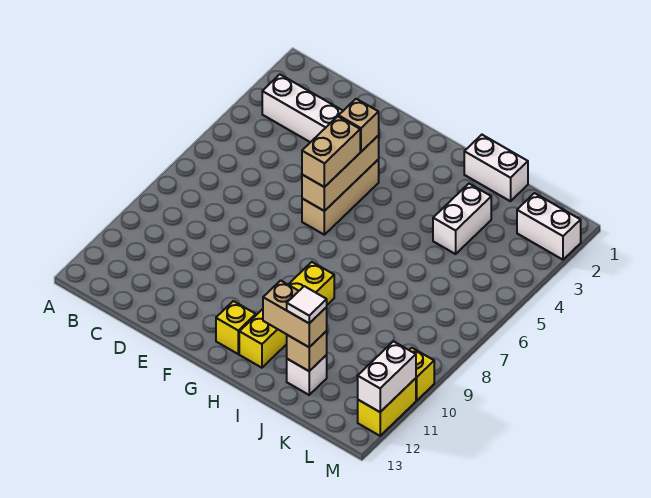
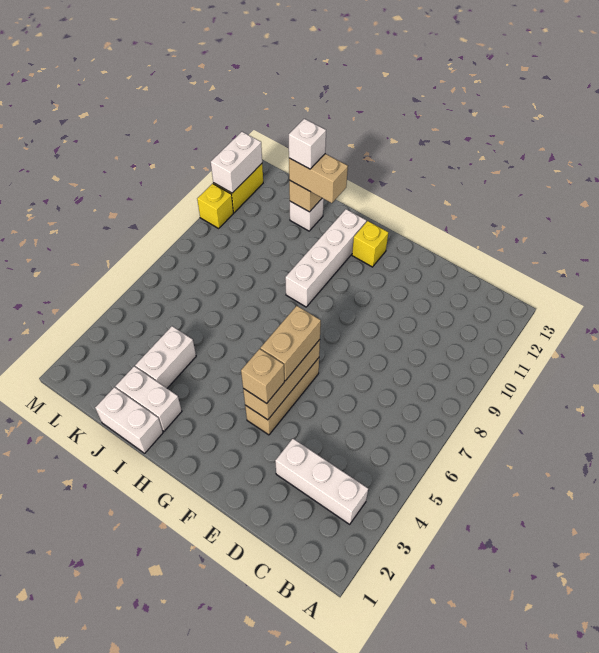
yellow brick H9:H12 level 1 -> white brick H9:H12 level 1
white tile J12 level 4 -> white brick J12 level 4
white brick L2:M2 level 1 -> white brick I2:J2 level 1

